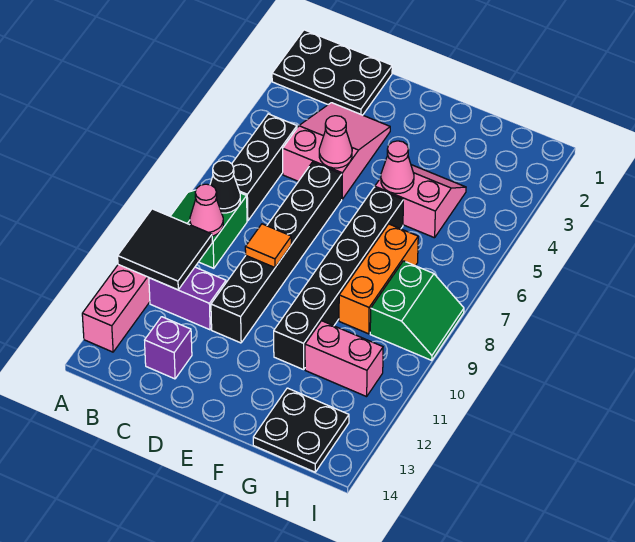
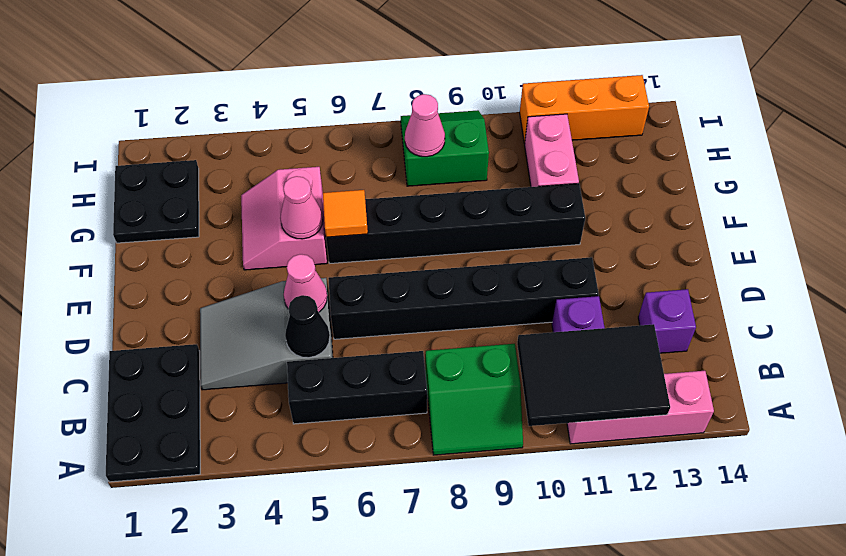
black tile A10:B11 level 2 -> black tile A10:B12 level 2
black cone B8 level 2 -> black cone C5 level 2
pink cone B9 level 2 -> pink cone H8 level 2
pink slope C3:D5 level 1 top 5 -> grey slope C3:D5 level 1 top 5
orange tile D9 level 2 -> orange tile F6 level 2
orange brick G7:G9 level 1 -> orange brick I11:I13 level 1
black plate G13:H14 level 1 -> black plate G1:H2 level 1

